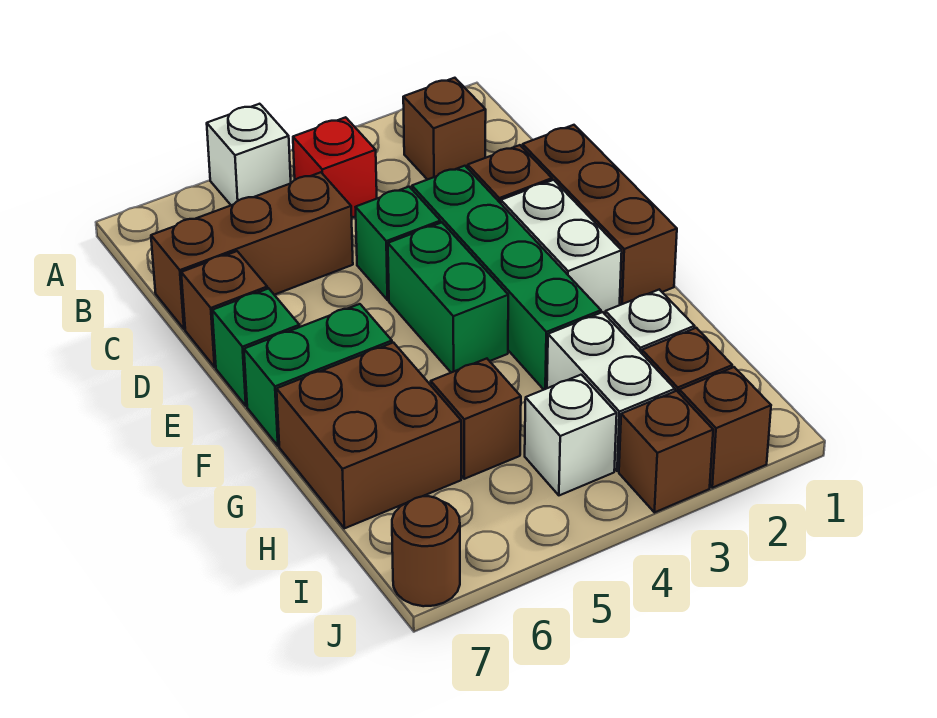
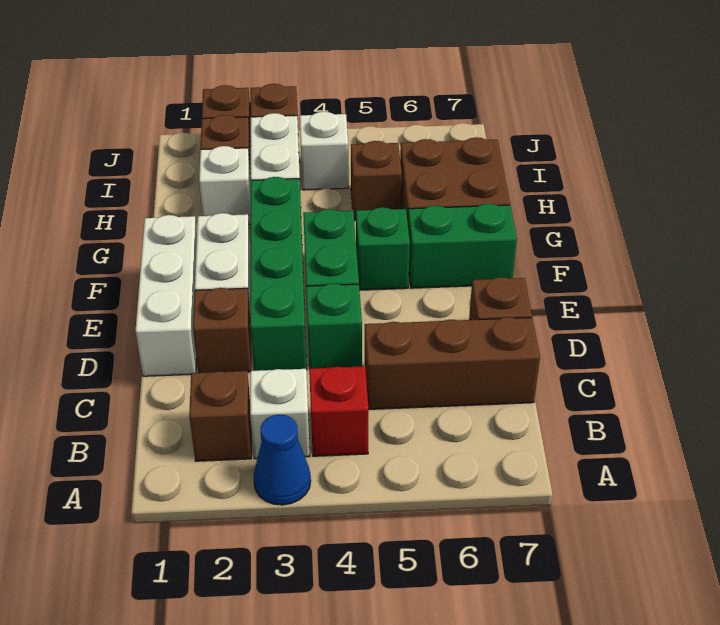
none -> blue cone A3 level 1
white brick A5 level 1 -> white brick B3 level 1
brown brick D1:F1 level 1 -> white brick D1:F1 level 1
green brick E7 level 1 -> green brick F5 level 1
brown round brick J7 level 1 -> none

